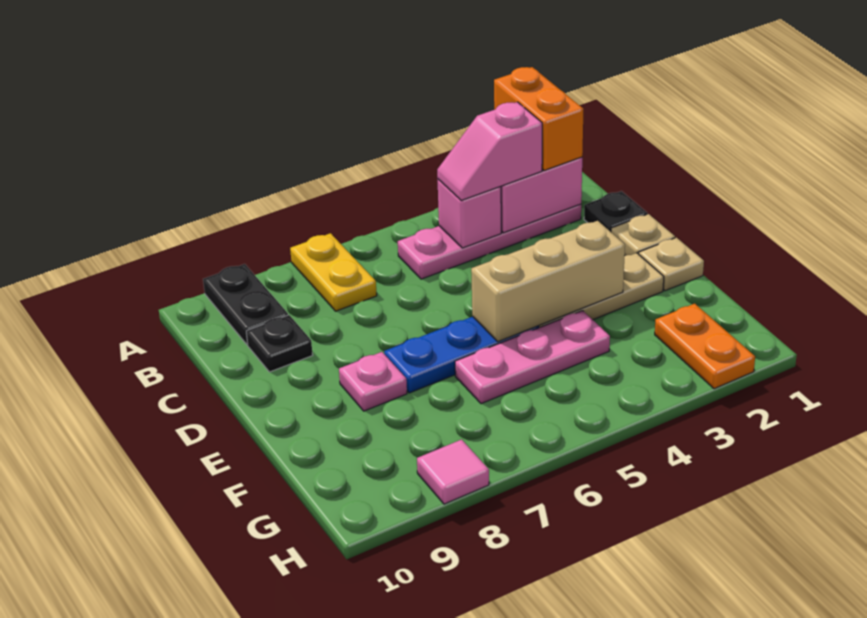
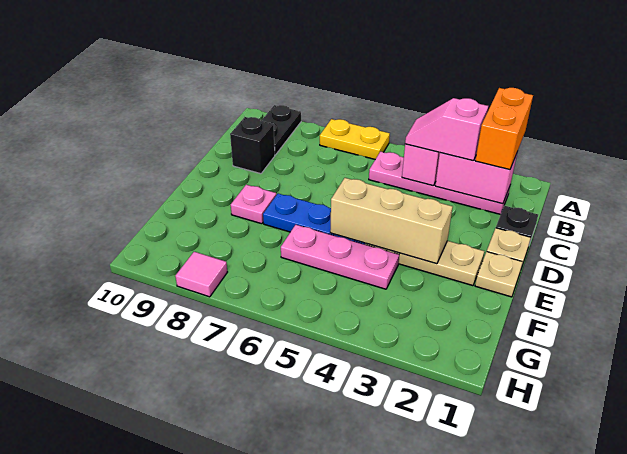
yellow plate A7:B7 level 1 -> yellow plate A6:A7 level 1
black plate C9 level 1 -> black brick C9 level 1
orange plate G2:H2 level 1 -> none

